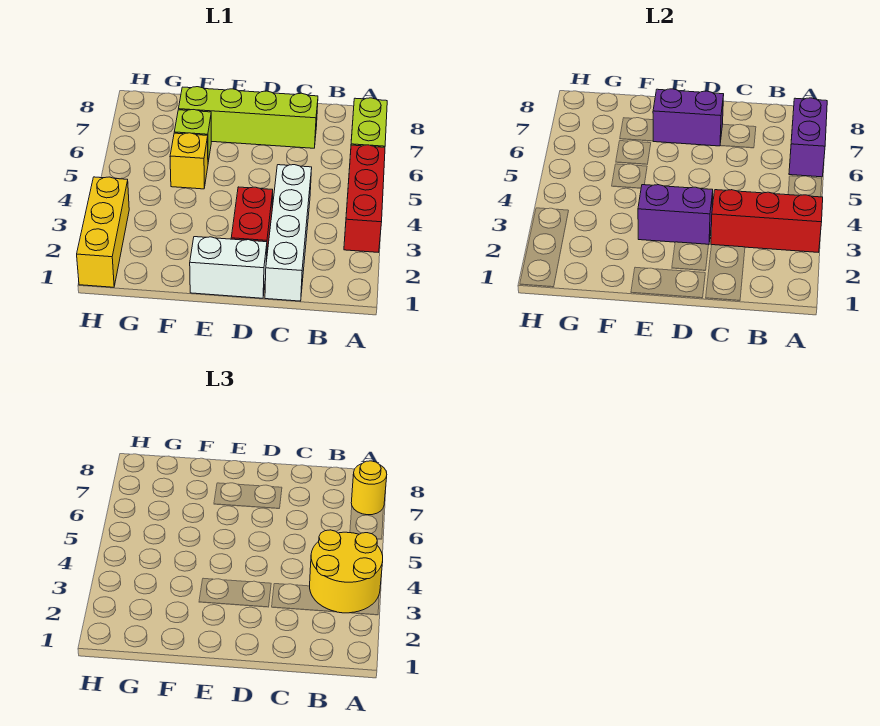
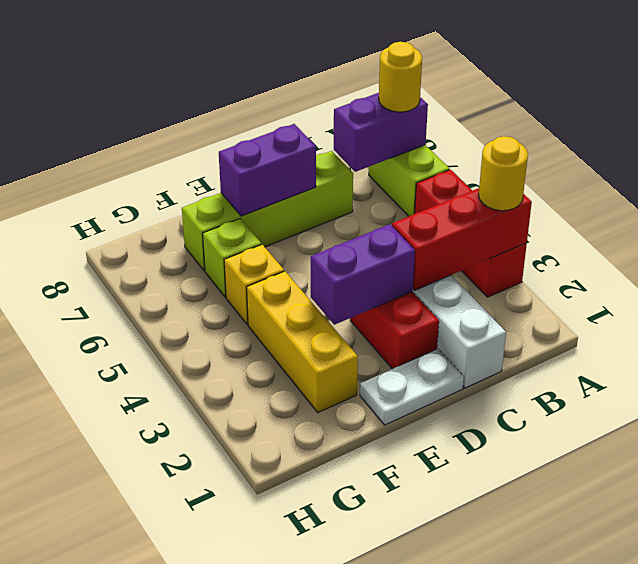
yellow round brick A3:B4 level 3 -> yellow round brick A3 level 3
purple brick A6:A7 level 2 -> purple brick A7:B7 level 2
white brick D1:E1 level 1 -> white plate D1:E1 level 1
yellow brick H1:H3 level 1 -> yellow brick F2:F4 level 1

